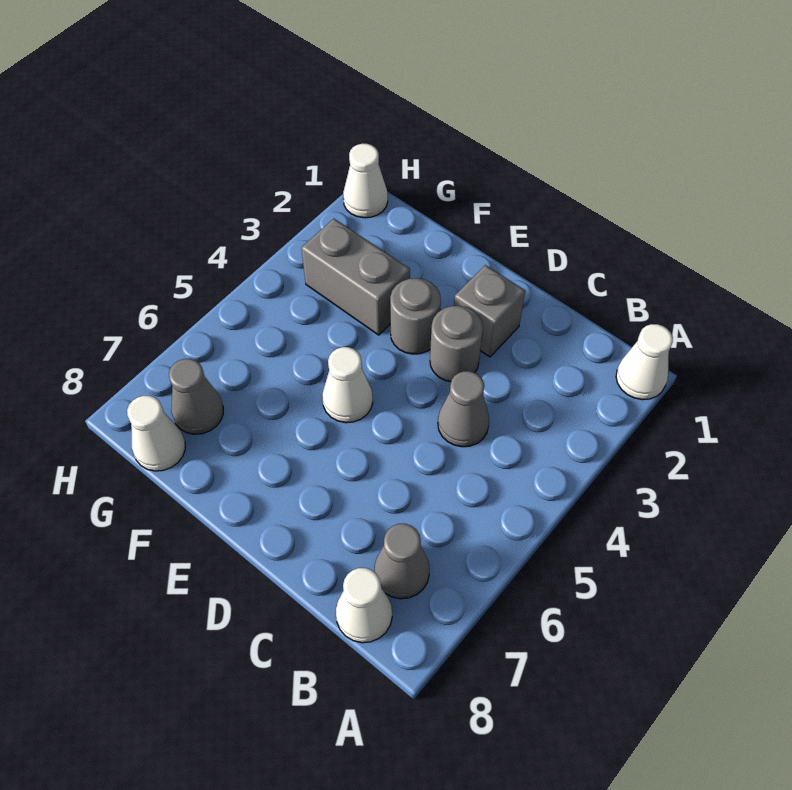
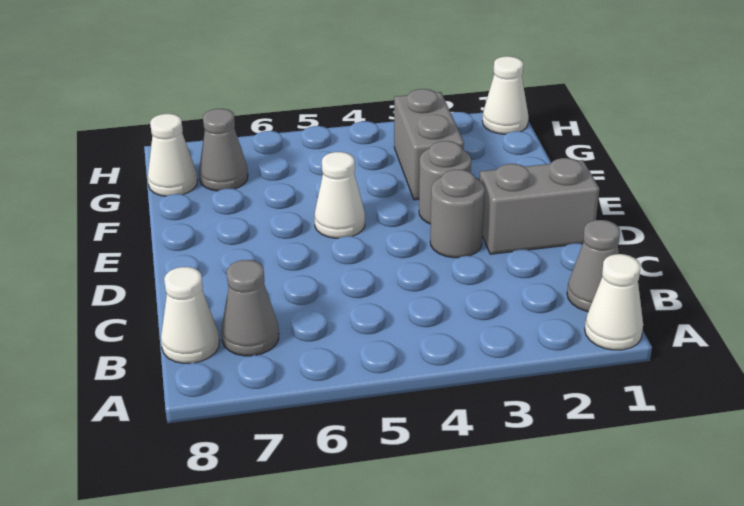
grey cone C4 level 1 -> grey cone B1 level 1
grey brick D2 level 1 -> grey brick D1:D2 level 1

